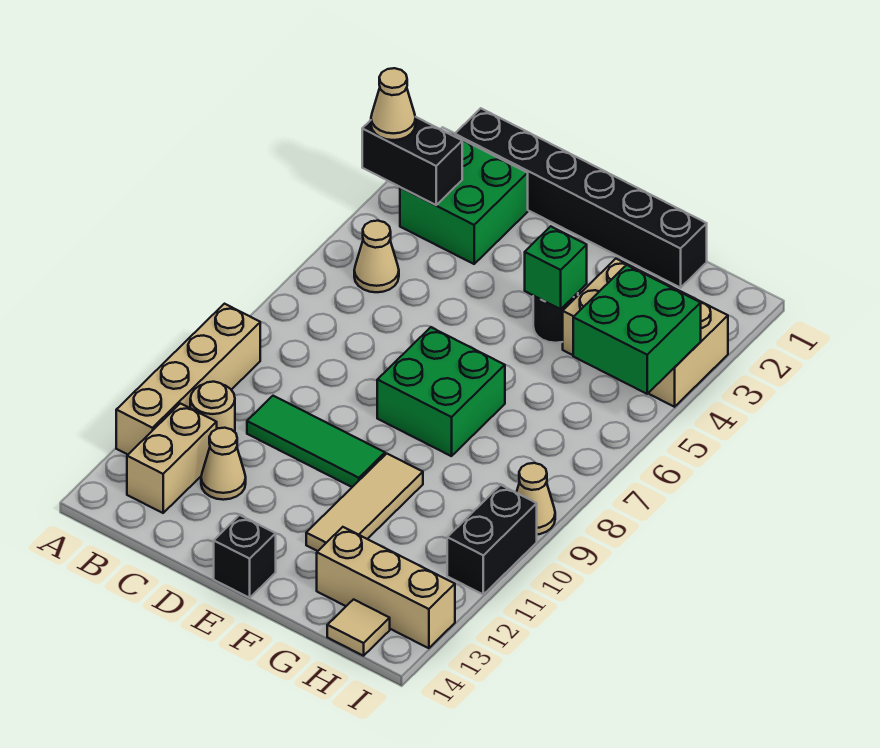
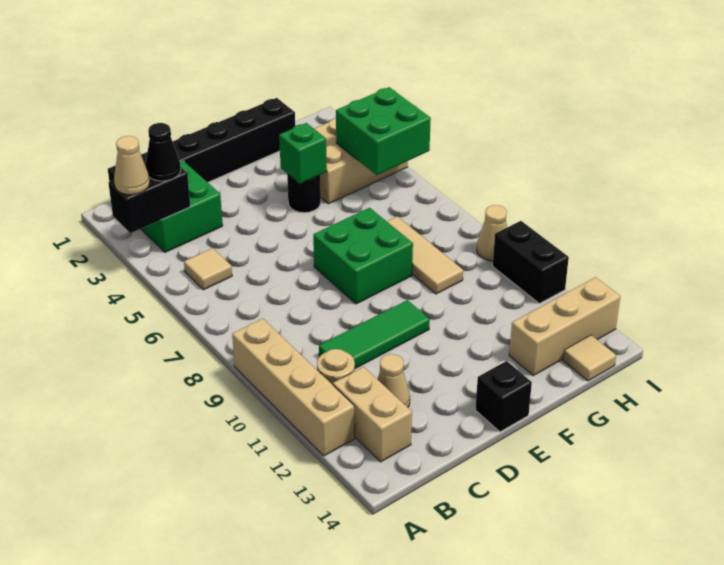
none -> black cone B3 level 3
tan cone B5 level 1 -> tan tile B5 level 1
tan tile F10:F12 level 1 -> tan tile G7:G9 level 1

